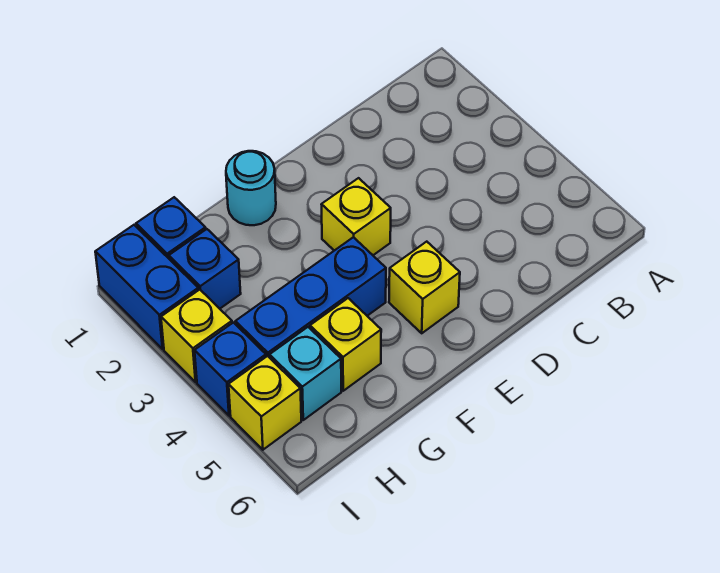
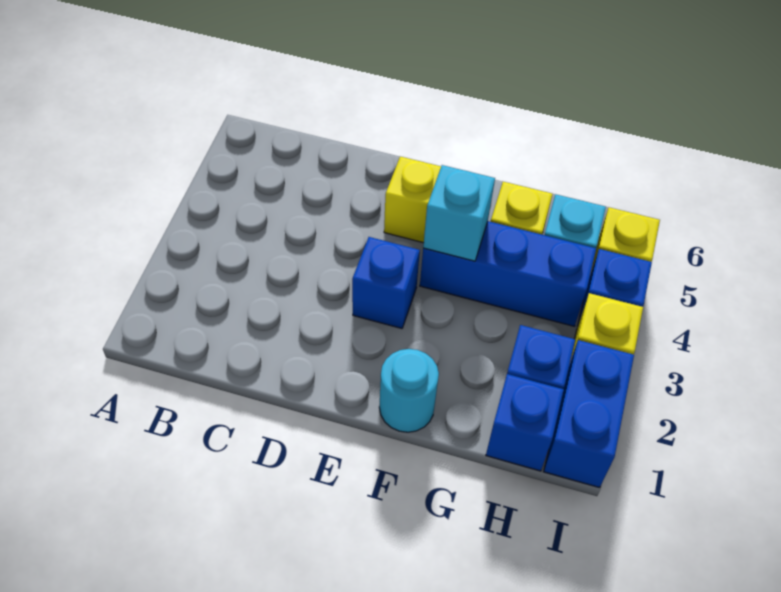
yellow brick E3 level 1 -> blue brick E3 level 1
none -> cyan brick F4 level 2

